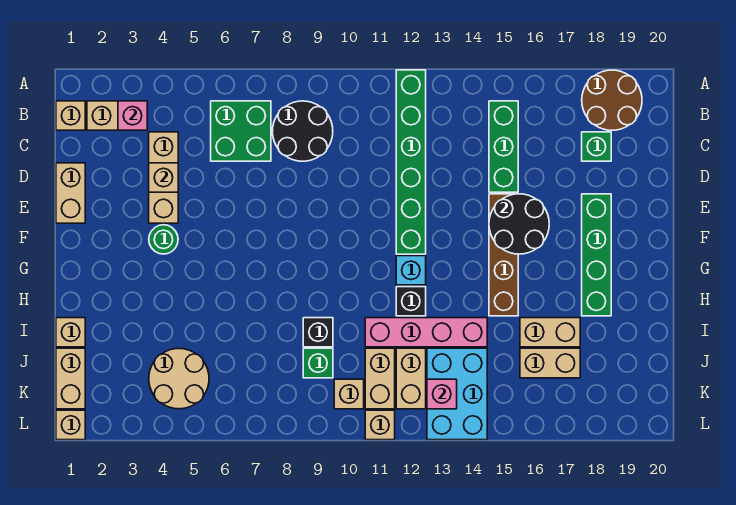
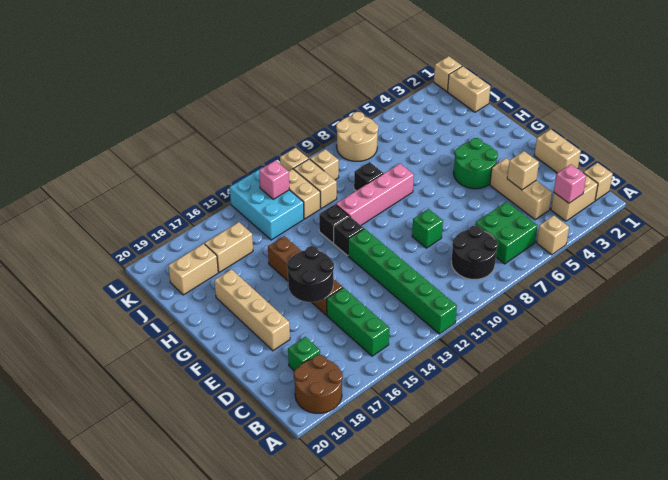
green brick E18:H18 level 1 -> tan brick E18:H18 level 1
green round brick F4 level 1 -> green round brick F4:G5 level 1
cyan brick G12 level 1 -> black brick G12 level 1
tan brick I1 level 1 -> tan brick A5 level 1
pink brick I11:I14 level 1 -> pink brick H8:H11 level 1
tan brick I16:I17 level 1 -> tan brick J18:J19 level 1
tan round brick J4:K5 level 1 -> tan round brick K7:L8 level 1
green brick J9 level 1 -> green brick E9 level 1

